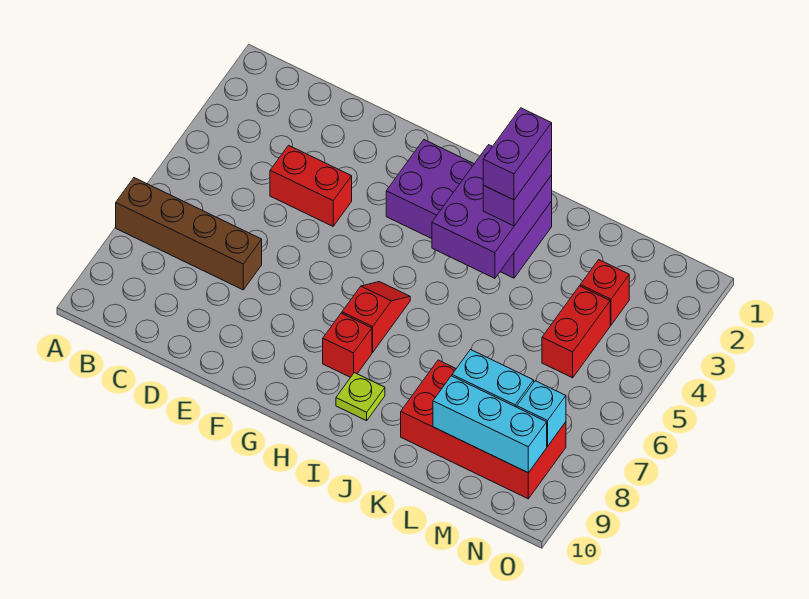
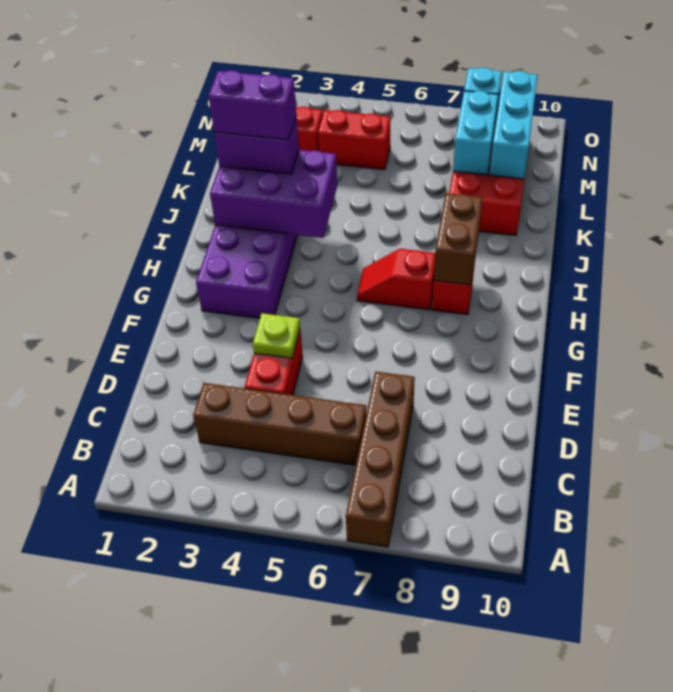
none -> brown brick C3:C6 level 1
none -> brown brick H8:I8 level 2
lime plate I9 level 1 -> lime plate E4 level 2

